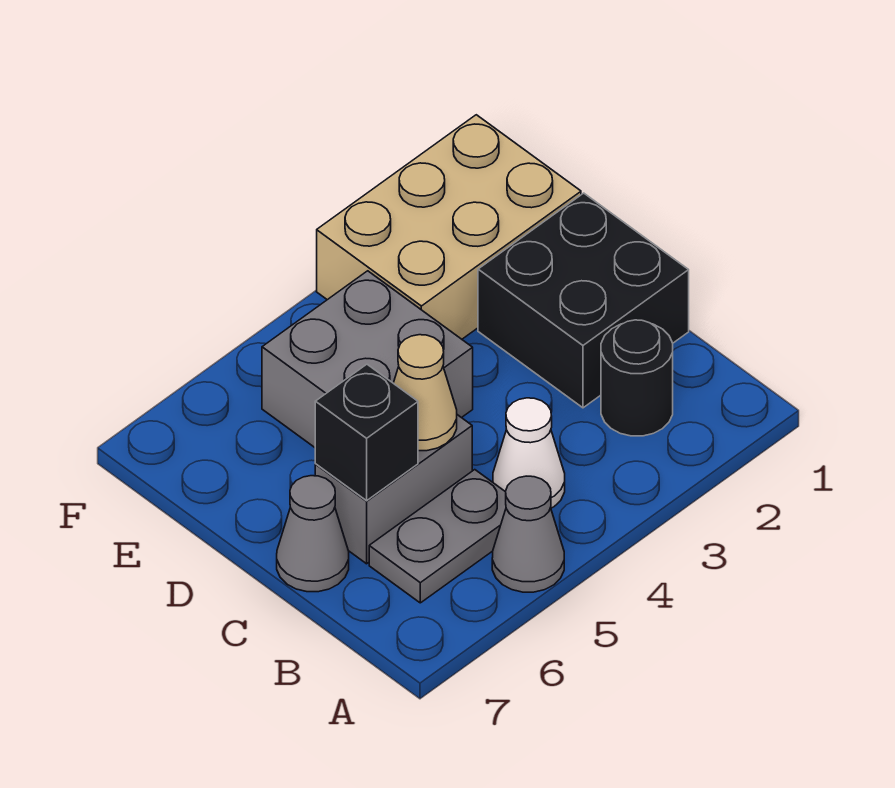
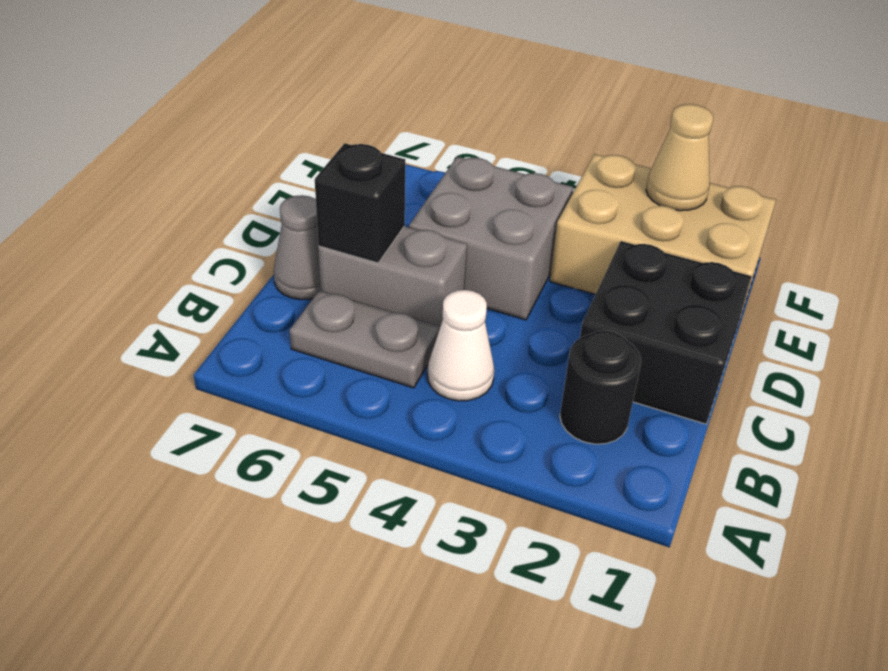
grey cone A5 level 1 -> none
tan cone C5 level 2 -> tan cone F2 level 2

